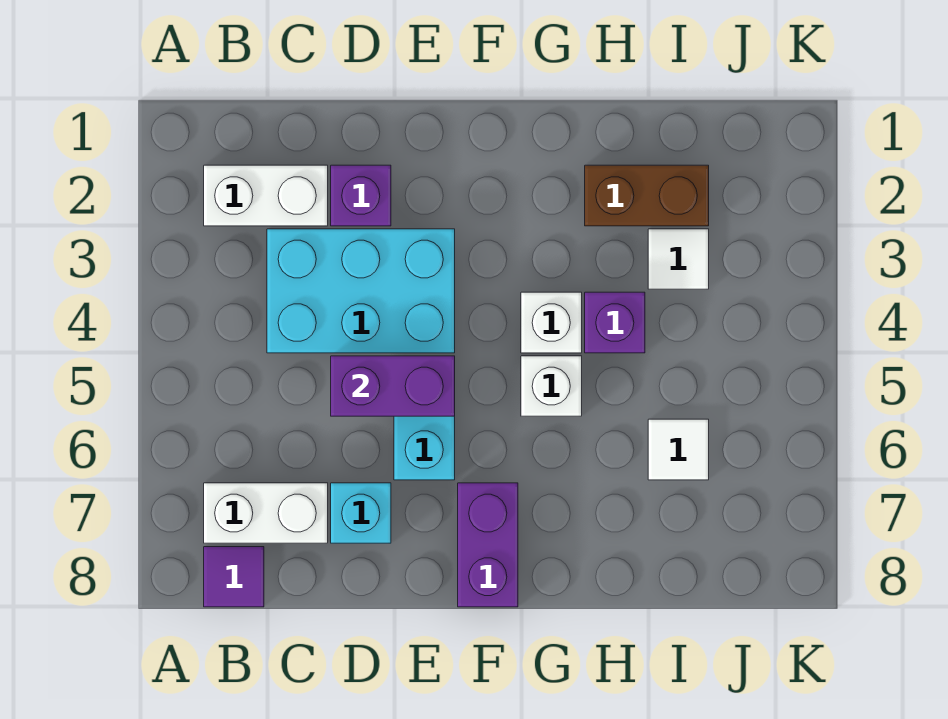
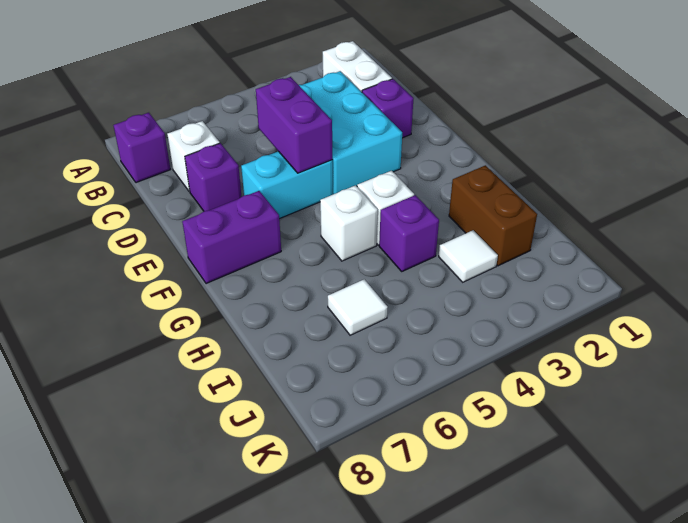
white brick B7:C7 level 1 -> white brick C7 level 1
purple tile B8 level 1 -> purple brick B8 level 1
cyan brick D7 level 1 -> purple brick D7 level 1

